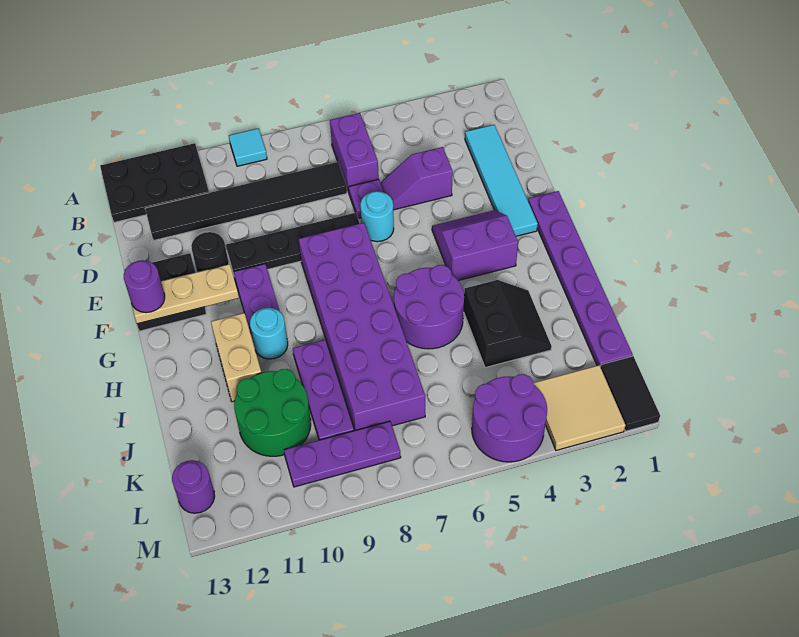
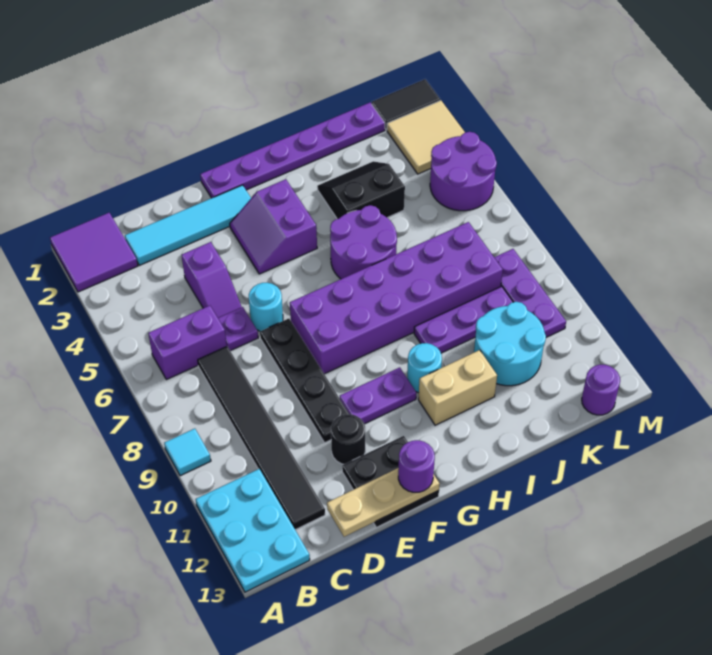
none -> purple tile A1:B2 level 1
black plate A11:B13 level 1 -> cyan plate A11:B13 level 1
tan plate F11:F13 level 2 -> tan plate D13:F13 level 2
green round brick J10:K11 level 1 -> cyan round brick J10:K11 level 1

